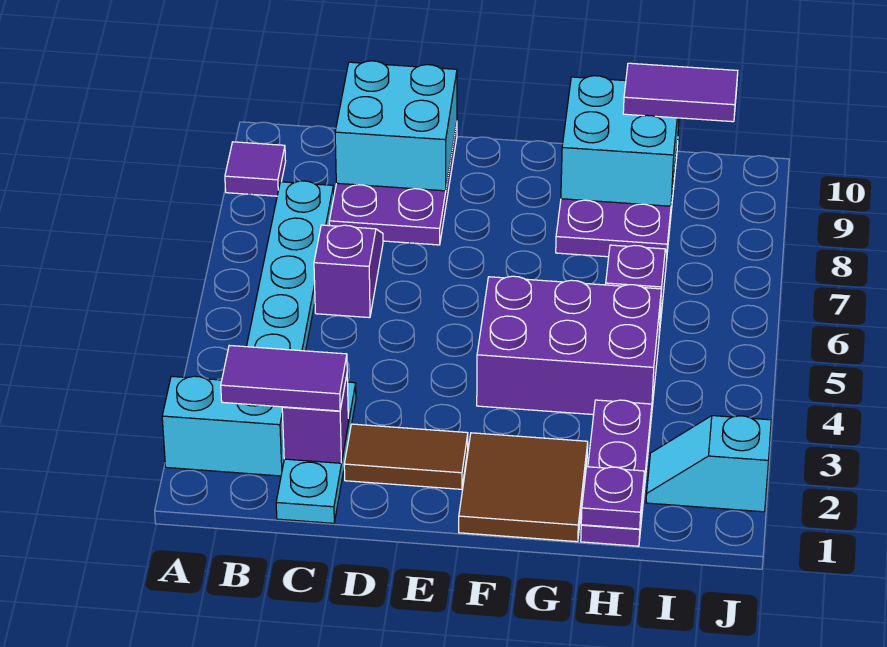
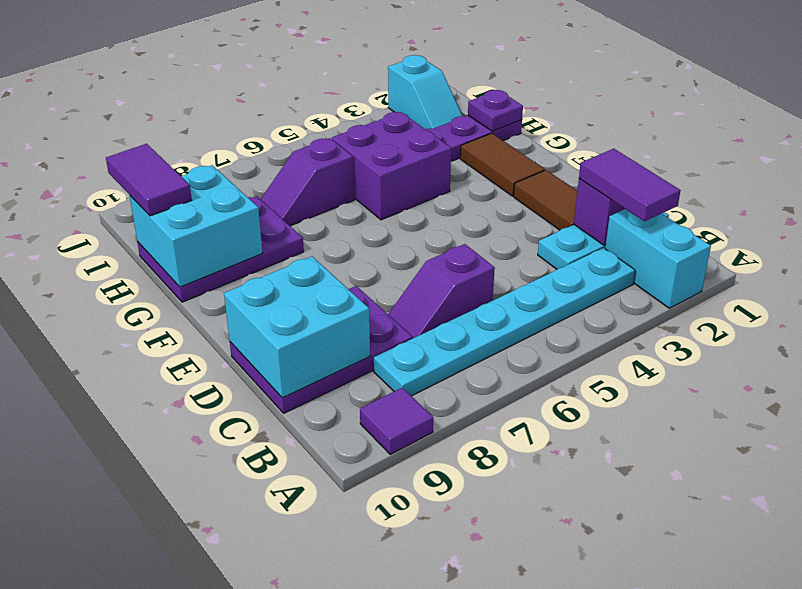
brown tile F1:G2 level 1 -> brown tile F2:G2 level 1
purple brick F4:H5 level 1 -> purple brick G4:H5 level 1

